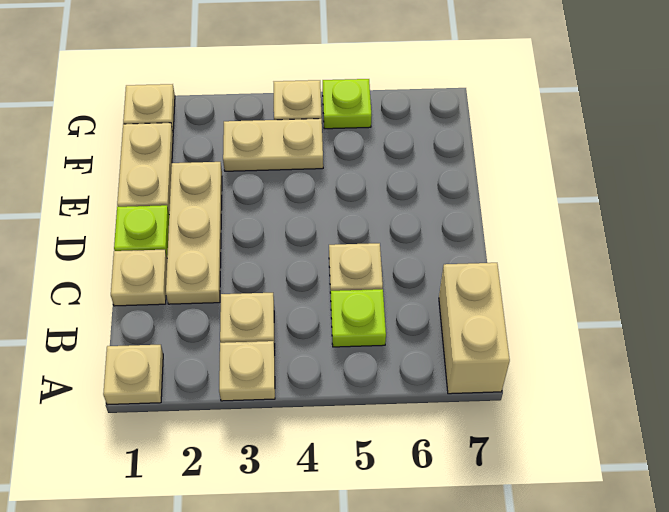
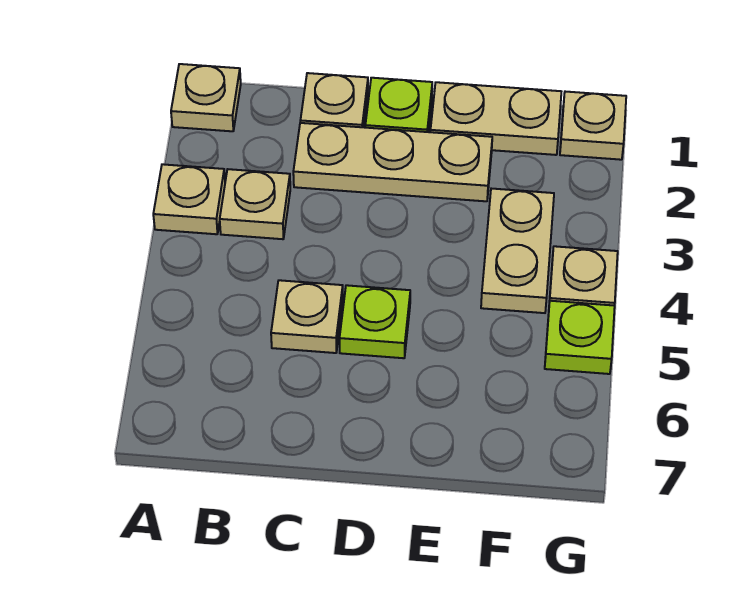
tan brick A7:B7 level 1 -> none
lime plate B5 level 1 -> lime plate D5 level 1

